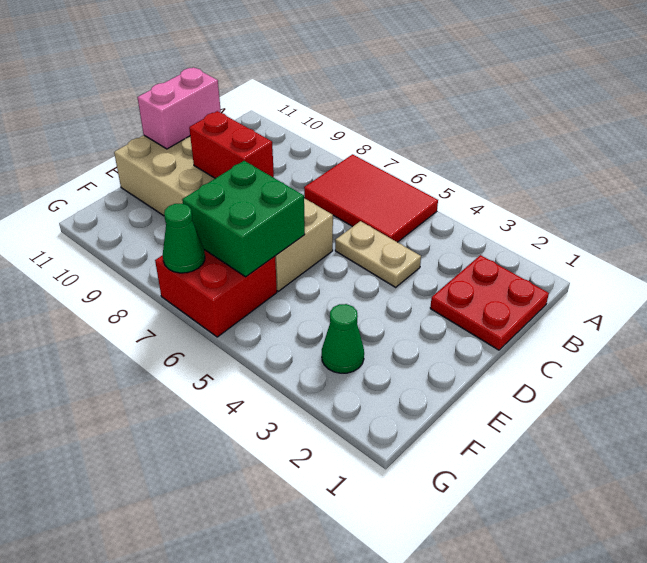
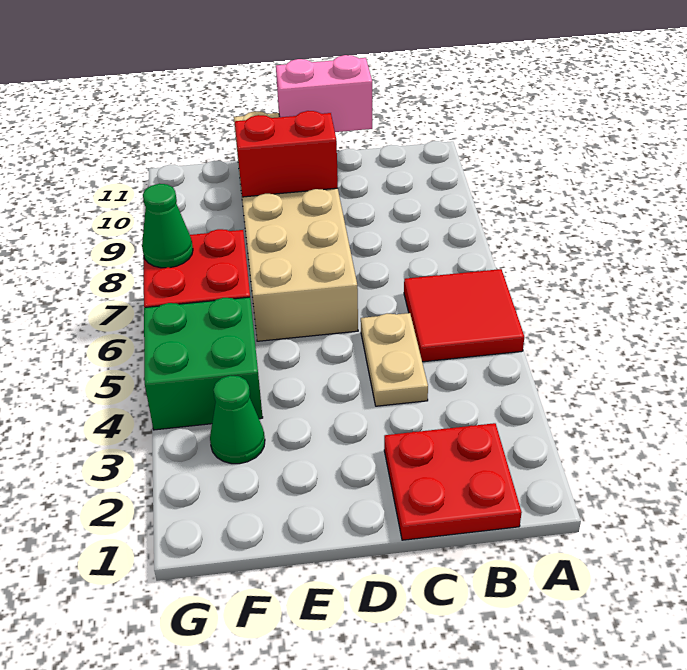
red tile A5:B7 level 1 -> red tile A5:B6 level 1
red brick D8:D9 level 2 -> red brick D9:E9 level 2
green brick E6:F7 level 2 -> green brick F4:G5 level 1

